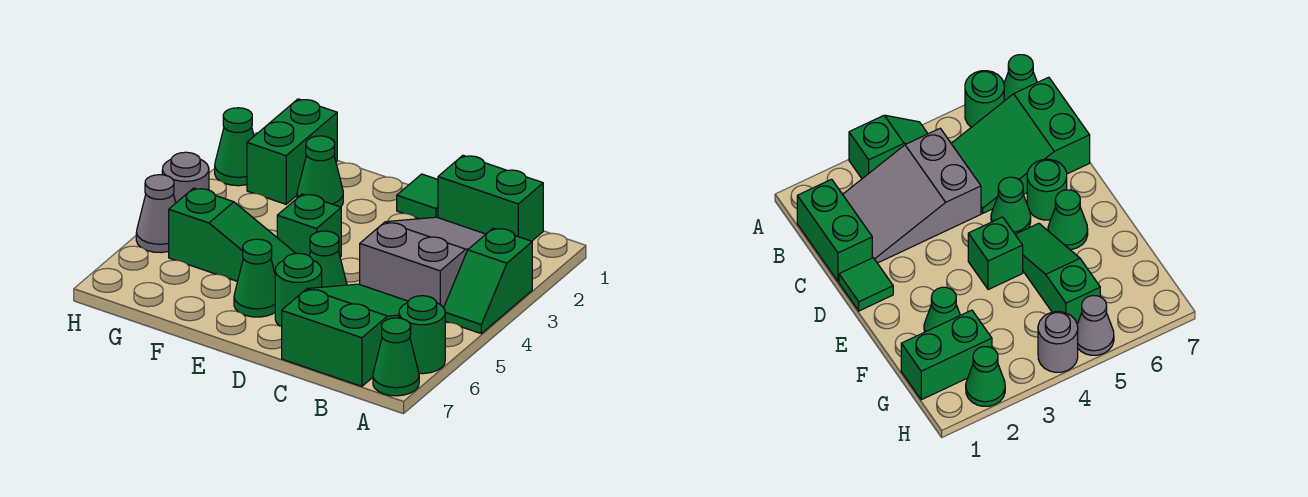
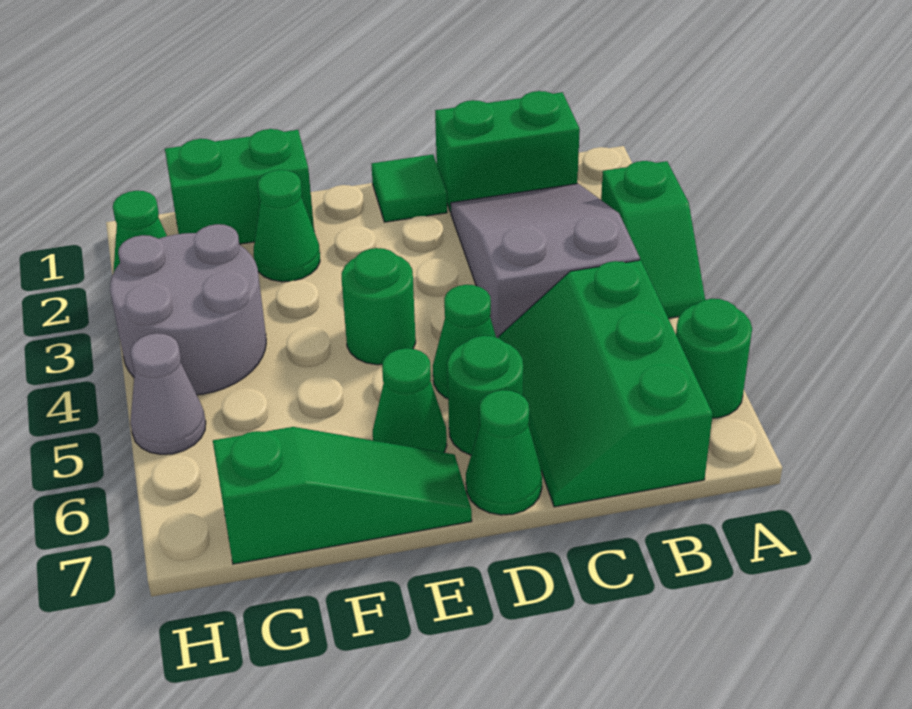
green cone A7 level 1 -> green cone D7 level 1
green slope B5:C7 level 1 top 7 -> green slope B5:C7 level 1 top B
green brick E4 level 1 -> green round brick E4 level 1
green slope E5:G5 level 1 top G -> green slope E7:G7 level 1 top G
green brick G1:G2 level 1 -> green brick F1:G1 level 1
grey round brick H4 level 1 -> grey round brick G3:H4 level 1

